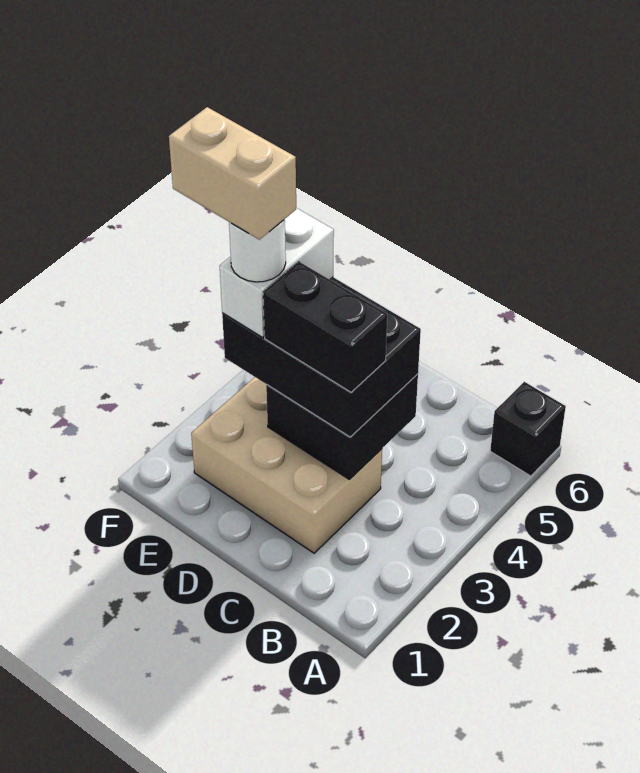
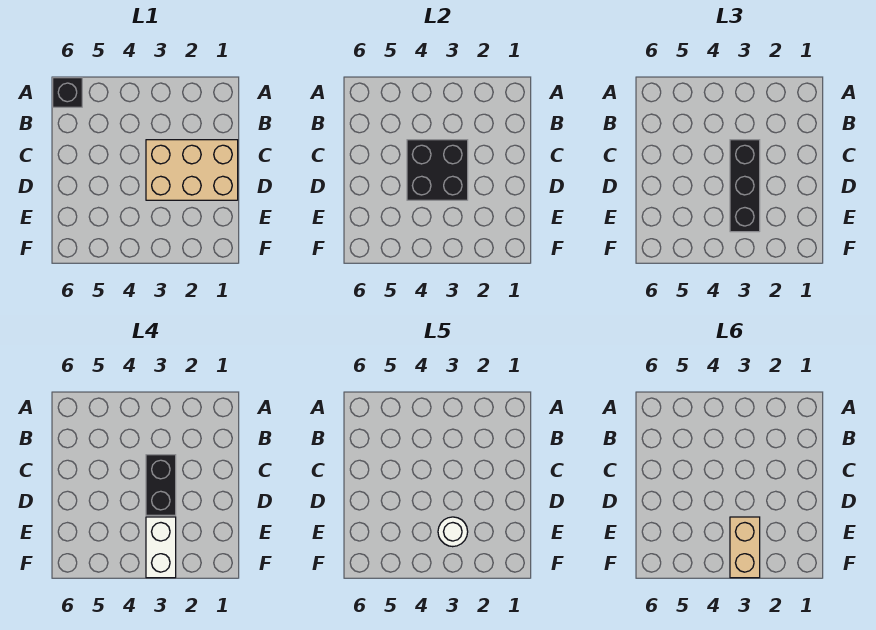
tan brick C2:E3 level 1 -> tan brick C1:D3 level 1
black brick C3:E4 level 3 -> black brick C3:E3 level 3
white brick E3:E4 level 4 -> white brick E3:F3 level 4

